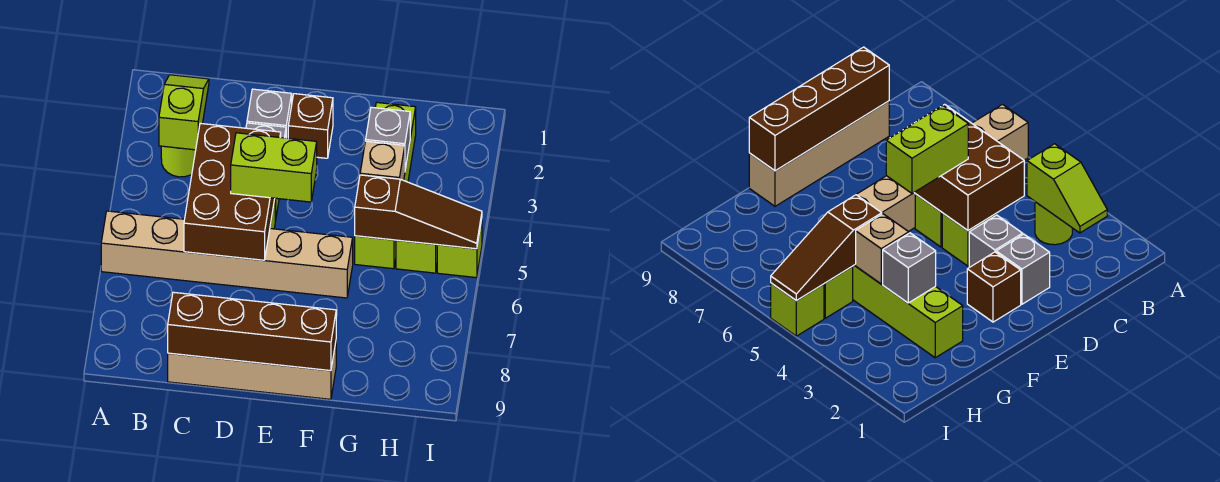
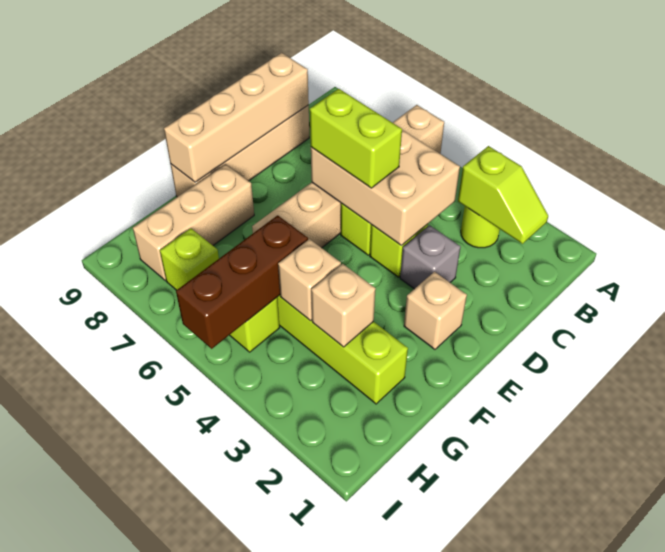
brown brick C4:D6 level 2 -> tan brick C4:D6 level 2
brown brick C9:F9 level 2 -> tan brick C9:F9 level 2
grey brick D2 level 1 -> none
lime brick D5:E5 level 3 -> lime brick D5:D6 level 3
brown brick E2 level 1 -> tan brick E2 level 1
none -> tan brick F8:H8 level 1
grey brick G3 level 2 -> tan brick G3 level 2
brown slope G5:I5 level 2 top G -> brown brick G5:I5 level 2
lime brick I5 level 1 -> lime brick H7 level 1

